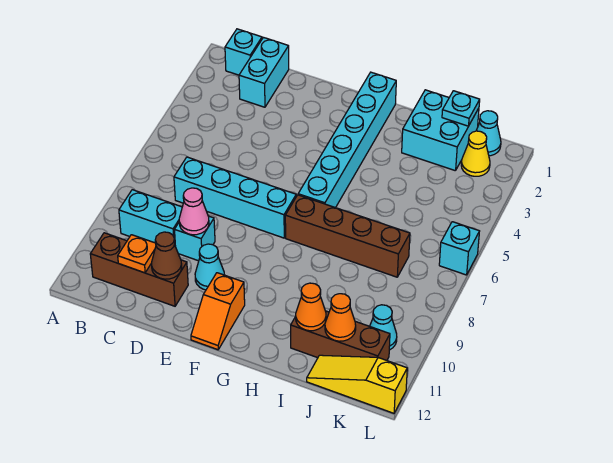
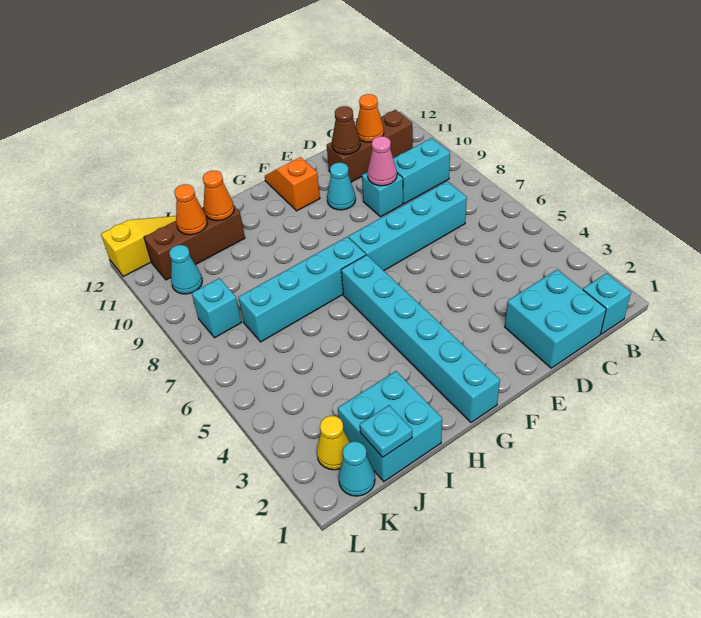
cyan brick C1:C2 level 1 -> cyan brick C1:D2 level 1
orange plate C11 level 2 -> orange cone C11 level 2
brown brick G7:J7 level 1 -> cyan brick G7:J7 level 1
cyan brick L6 level 1 -> cyan brick K8 level 1

